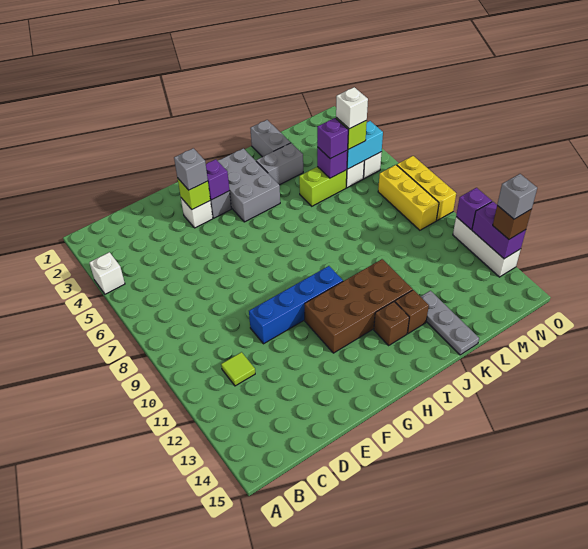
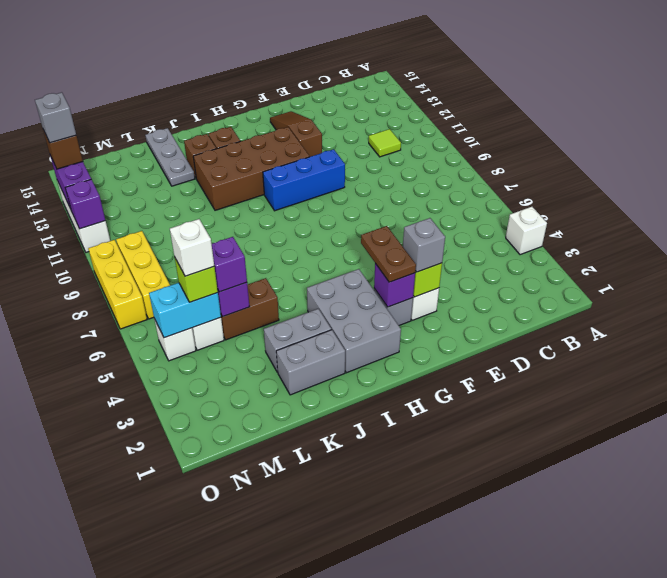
blue brick E10:H10 level 1 -> blue brick F10:H10 level 1
none -> brown slope F12:F14 level 1 top 12
none -> brown plate G3:G4 level 3
grey brick K1:K2 level 1 -> grey brick J2:K2 level 1
lime brick K5:L5 level 1 -> brown brick K5:L5 level 1

